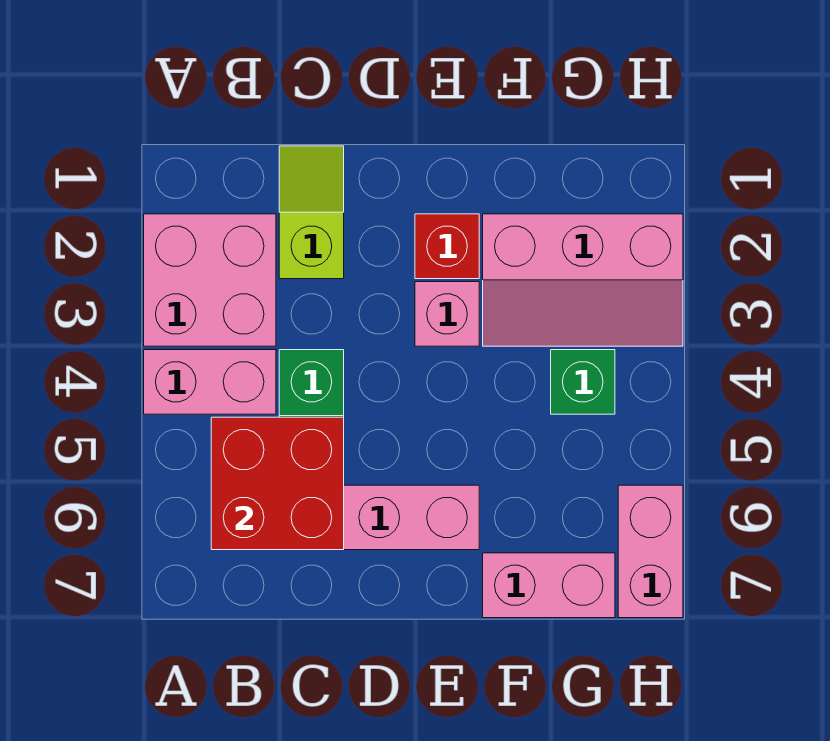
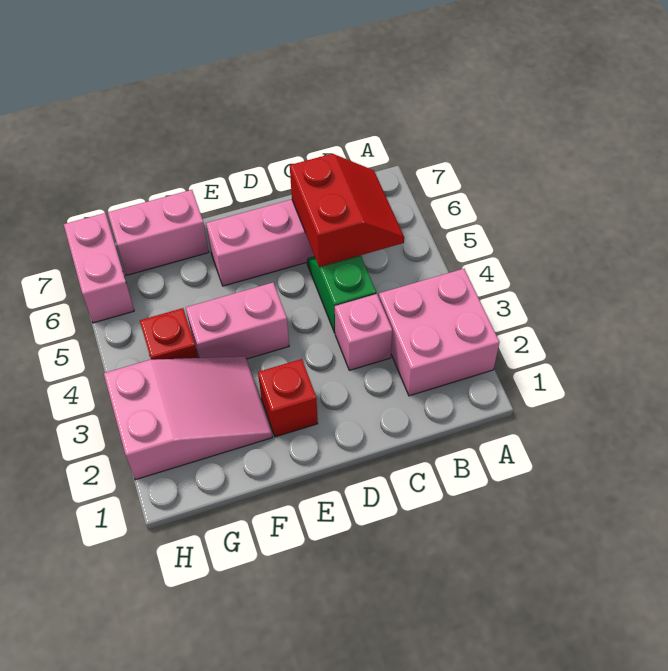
pink brick A4:B4 level 1 -> pink brick E4:F4 level 1
red brick B5:C6 level 2 -> red slope B5:C6 level 2 top C
lime slope C1:C2 level 1 top 2 -> none
pink brick E3 level 1 -> pink brick C3 level 1
pink slope F2:H3 level 1 top 2 -> pink slope F2:H3 level 1 top H
green brick G4 level 1 -> red brick G4 level 1

